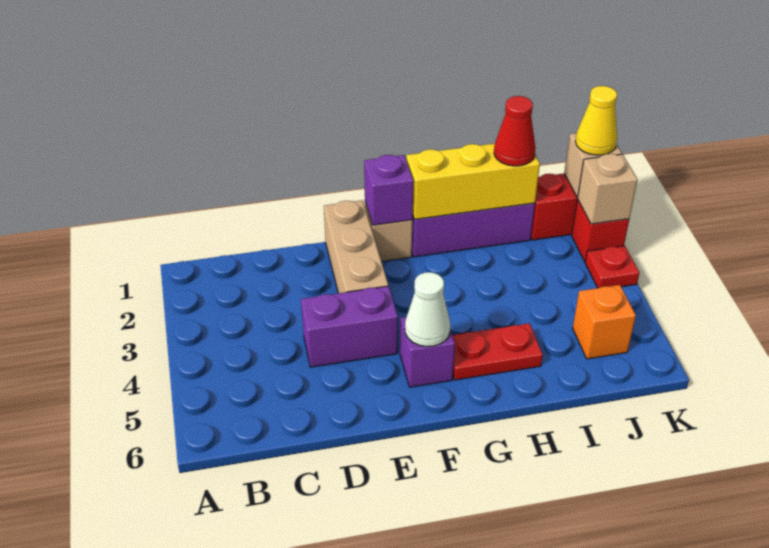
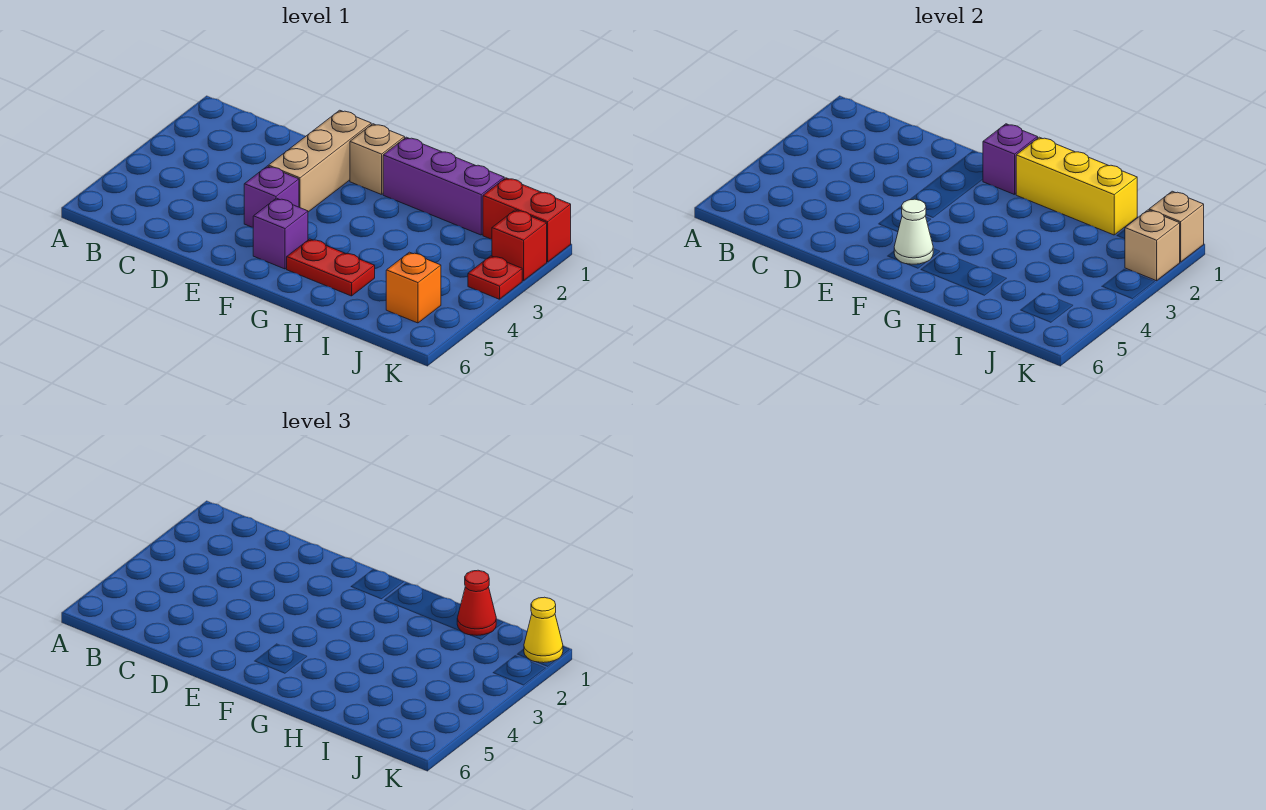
purple brick D4:E4 level 1 -> purple brick E4 level 1

